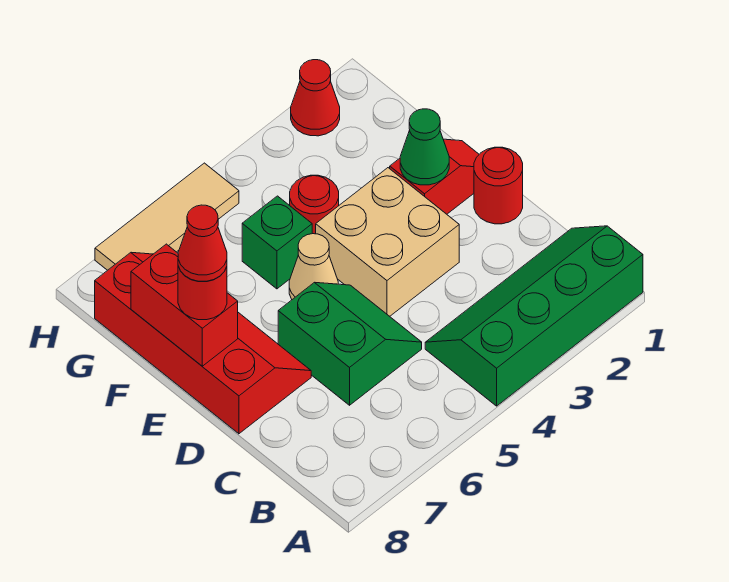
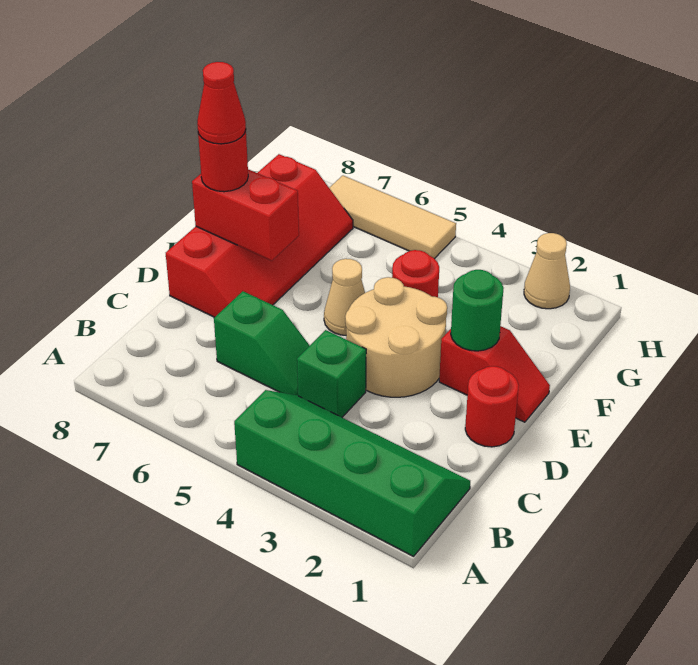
green slope C5:D6 level 1 top 6 -> green slope C5:C6 level 1 top 6
tan brick D3:E4 level 1 -> tan round brick D3:E4 level 1
green cone E2 level 2 -> green round brick E2 level 2
red brick E8:F8 level 2 -> red brick E7:E8 level 2
green brick F5 level 1 -> green brick C4 level 1
red cone H2 level 1 -> tan cone H2 level 1

